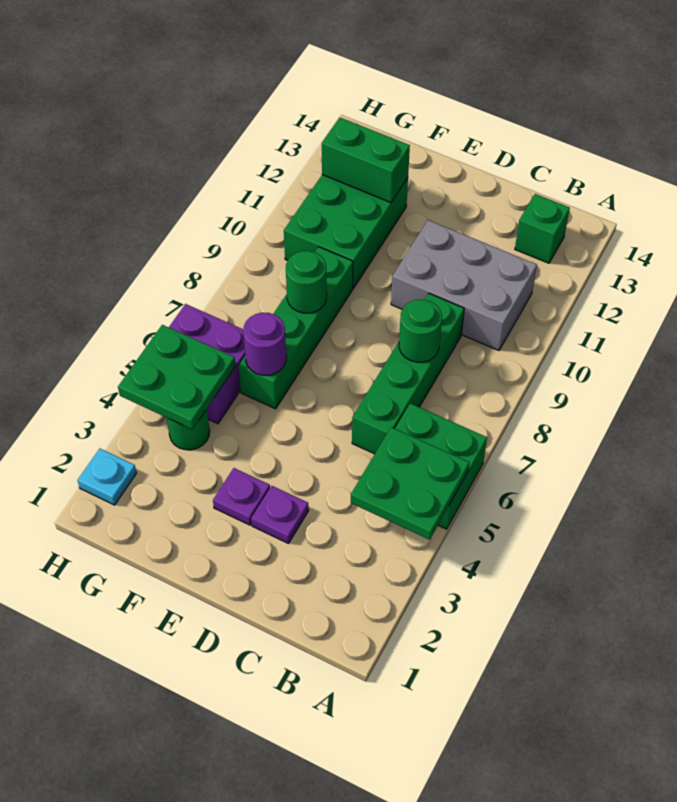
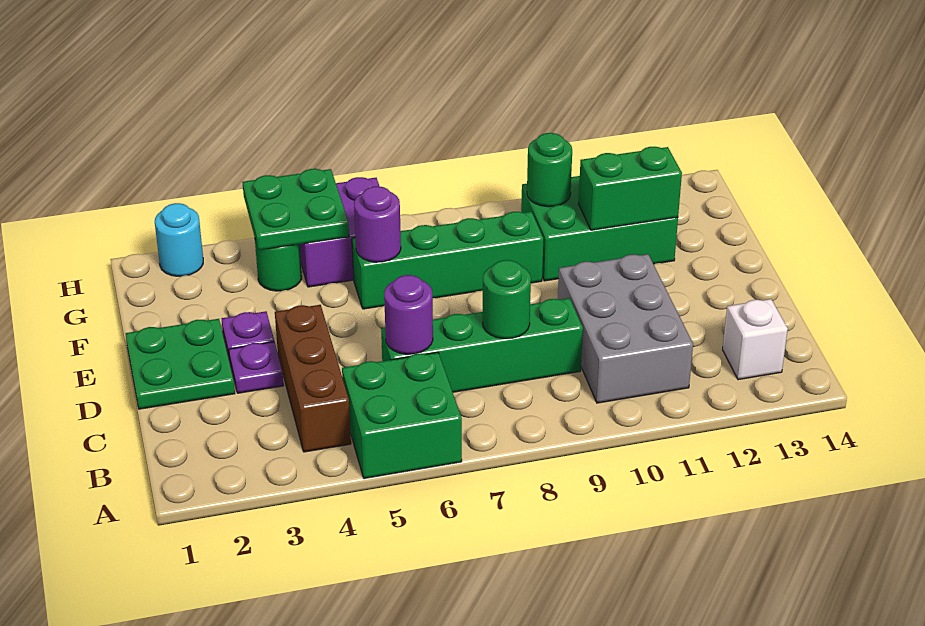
green plate A4:B5 level 2 -> green plate D1:E2 level 1
none -> brown brick B4:D4 level 1
green brick B13 level 1 -> white brick B13 level 1
none -> purple round brick C6 level 2
green round brick F8 level 2 -> green round brick G10 level 2
green brick F12:G12 level 2 -> green brick F11:F12 level 2
cyan plate H2 level 1 -> cyan round brick H2 level 1

